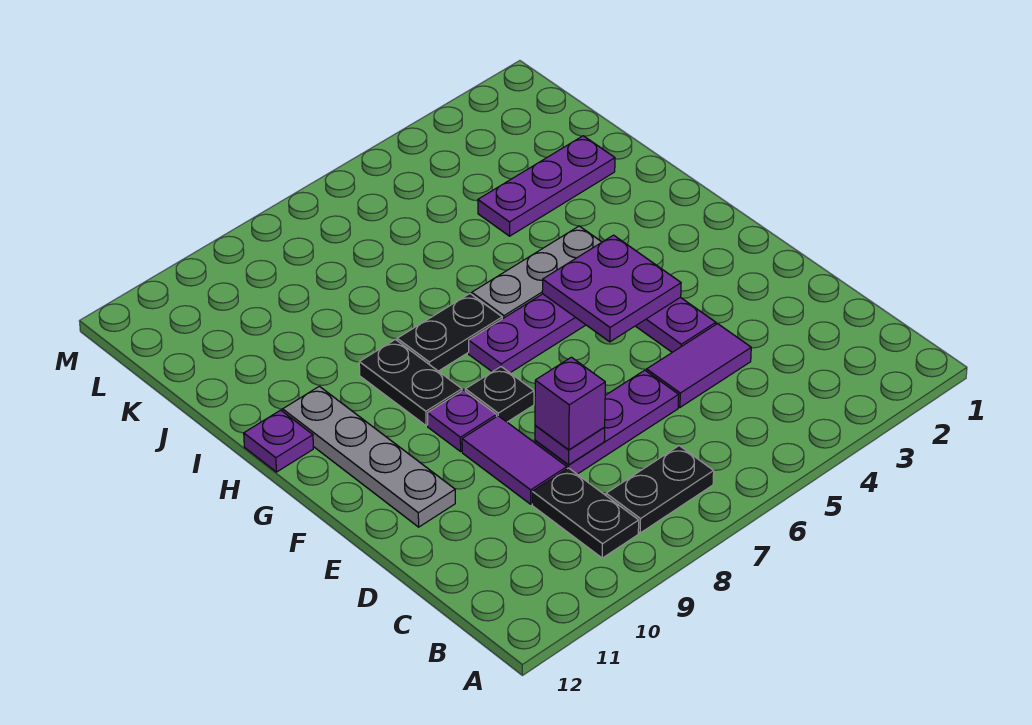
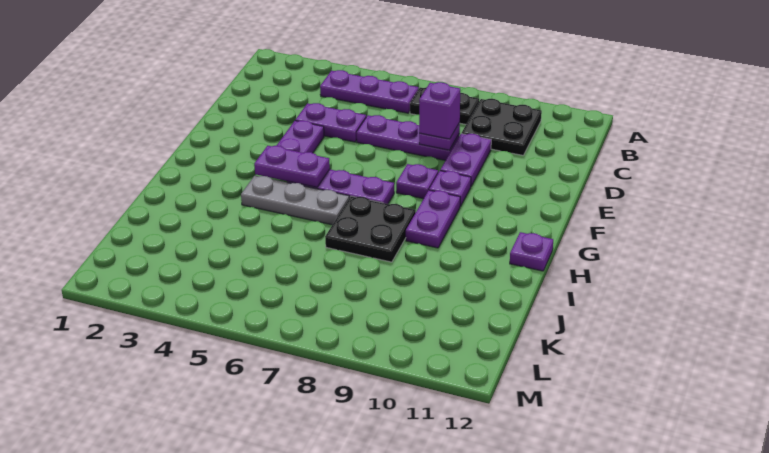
black plate B9:C9 level 1 -> black plate B9:C10 level 1
purple tile D4:D5 level 1 -> purple plate D4:D5 level 1
purple tile D9:E9 level 1 -> purple plate D9:E9 level 1
grey plate E11:H11 level 1 -> none
purple plate F4:G5 level 2 -> purple plate G4:G5 level 2
black plate F8 level 1 -> purple plate F8 level 1
black plate G9:H9 level 1 -> purple plate G9:H9 level 1
black plate H7:H8 level 1 -> black plate H7:I8 level 1
purple plate J2:J4 level 1 -> purple plate B4:B6 level 1

